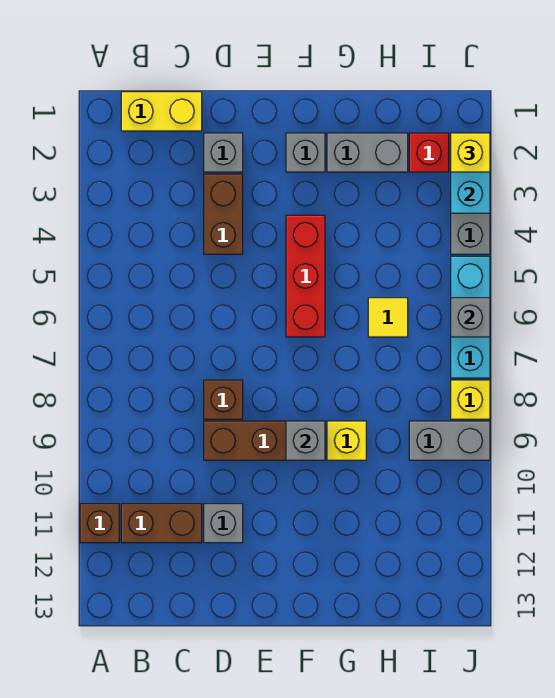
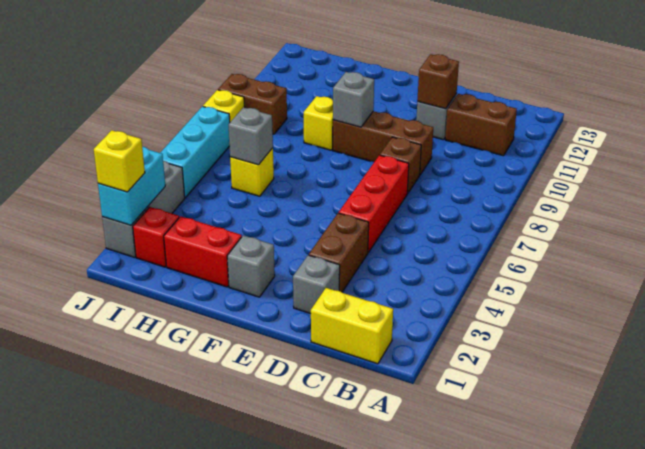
brown brick A11 level 1 -> brown brick D11 level 2
red brick F4:F6 level 1 -> red brick D5:D7 level 1
grey brick G2:H2 level 1 -> red brick G2:H2 level 1
yellow tile H6 level 1 -> yellow brick H6 level 1
grey brick I9:J9 level 1 -> brown brick I9:J9 level 1
grey brick J6 level 2 -> grey brick H6 level 2

